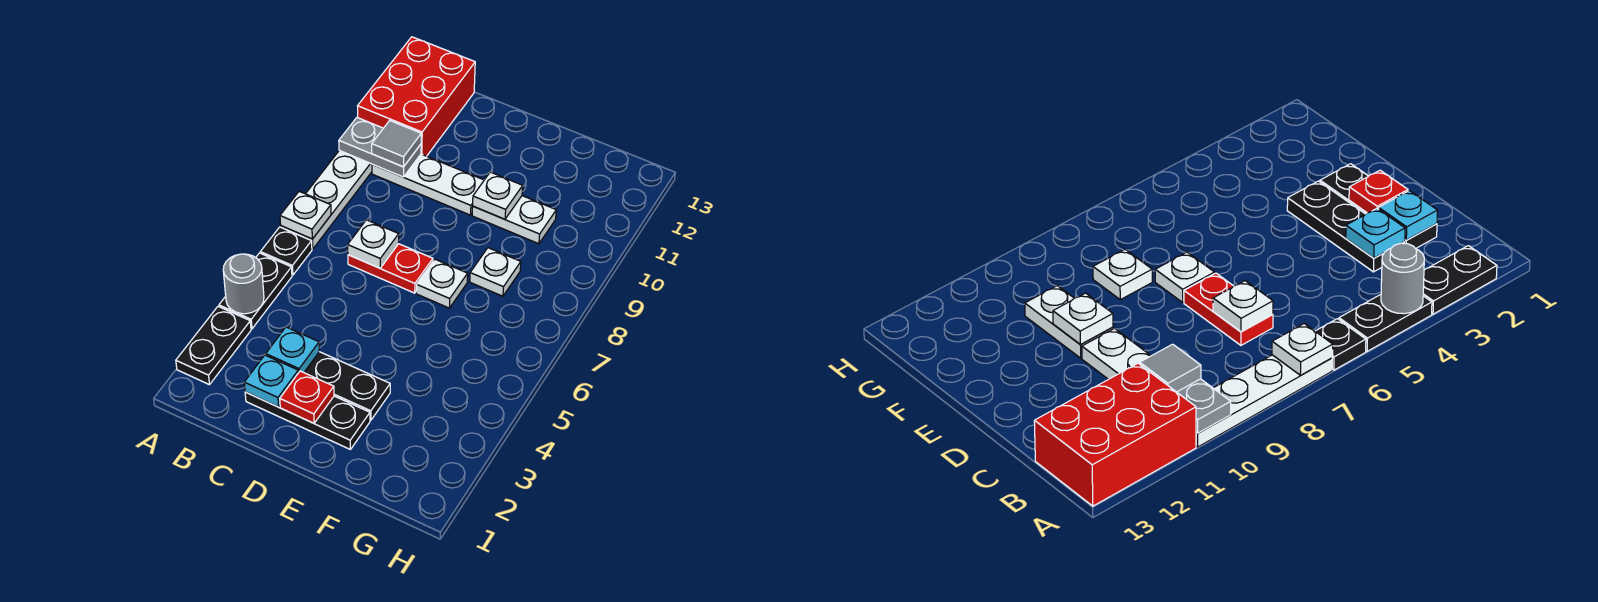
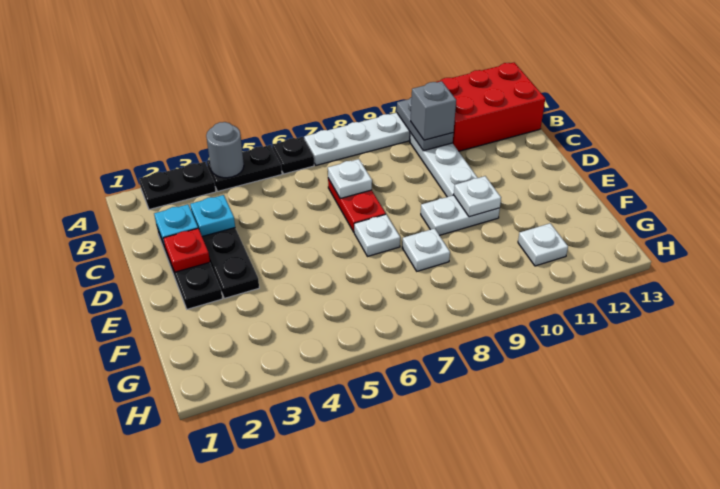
white plate A7 level 2 -> white plate G11 level 1
grey tile B10 level 3 -> grey brick B10 level 3
white plate E10:F10 level 1 -> white plate E9:E10 level 1

